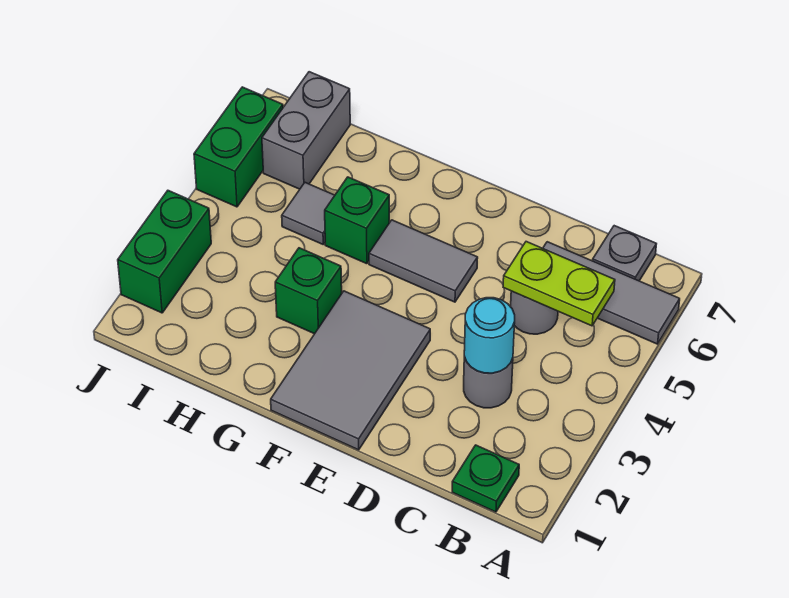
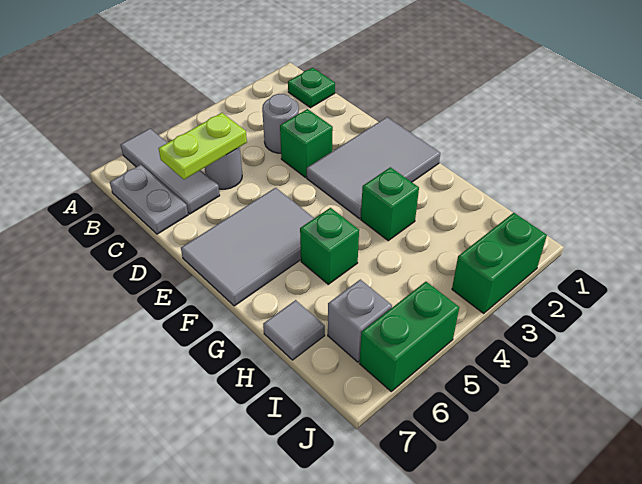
lime plate B5:C5 level 2 -> lime plate C5:C6 level 2
grey plate B7 level 1 -> grey plate B7:C7 level 1
cyan round brick C3 level 2 -> none
none -> green brick D3 level 1
grey tile E5:F5 level 1 -> grey tile E5:F7 level 1
grey tile H5 level 1 -> grey tile H7 level 1
grey brick I6:I7 level 1 -> grey brick I6 level 1

